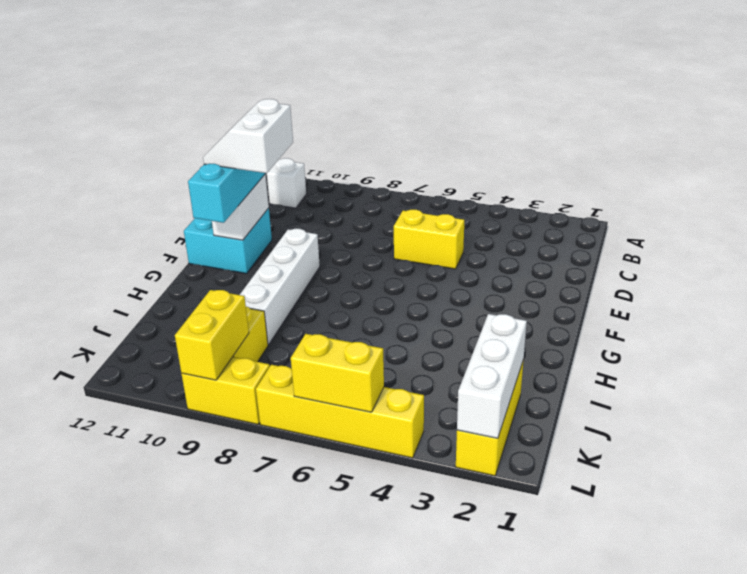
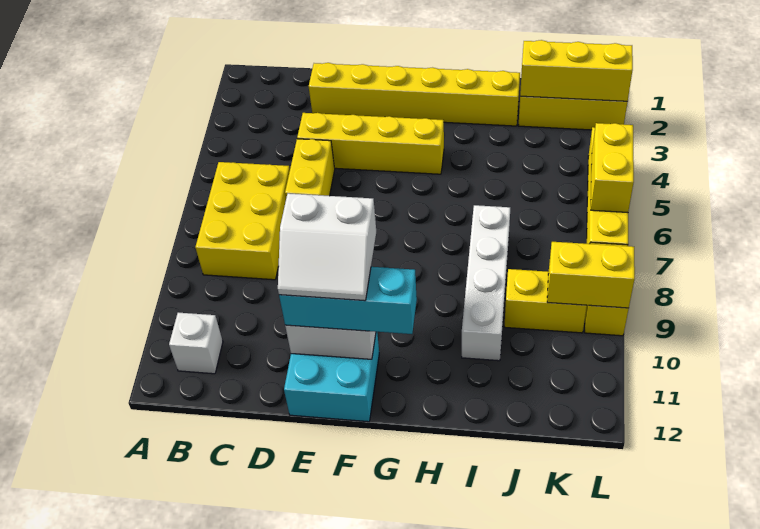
none -> yellow brick B6:C8 level 1
none -> yellow brick D2:I2 level 1
none -> yellow brick D4:G4 level 1
white brick F9:I9 level 1 -> white brick I7:I10 level 1
white brick J2:L2 level 2 -> yellow brick J2:L2 level 2

